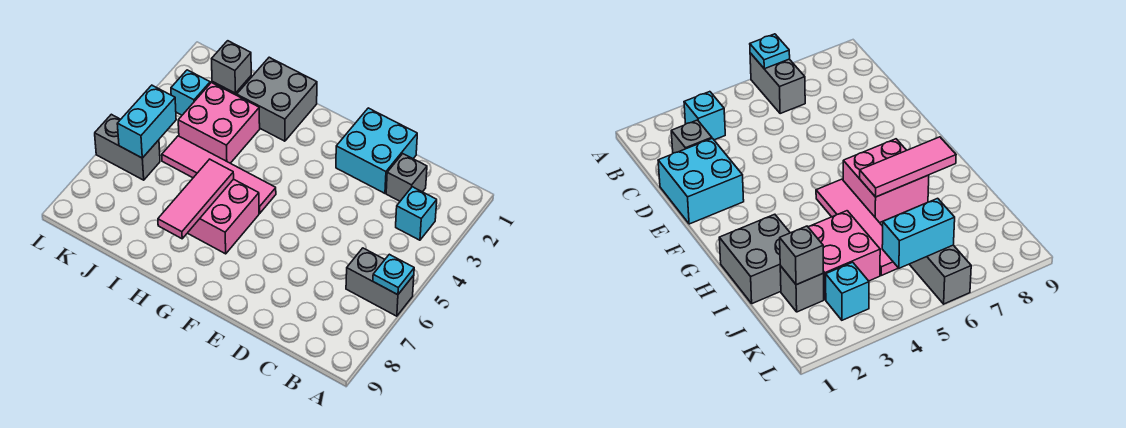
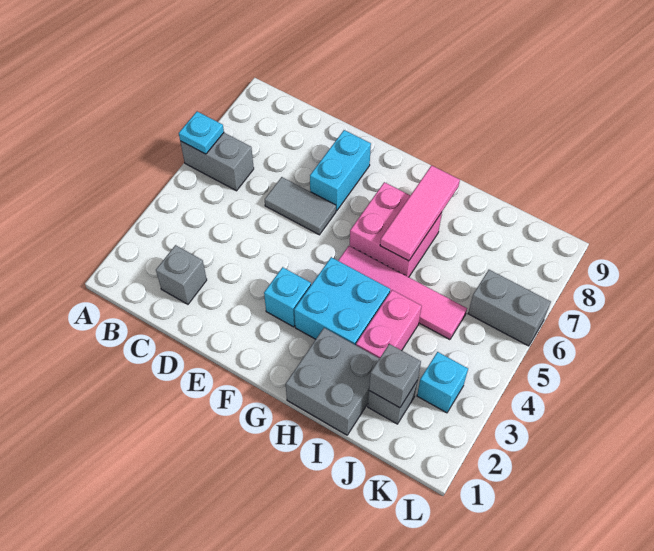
cyan brick B3 level 1 -> cyan brick F3 level 1
cyan brick D1:E2 level 1 -> cyan brick G3:H4 level 1
none -> grey tile D6:E6 level 1
pink brick I3:J4 level 1 -> pink brick I3:I4 level 1
cyan brick K5:K6 level 2 -> cyan brick E7:E8 level 1

